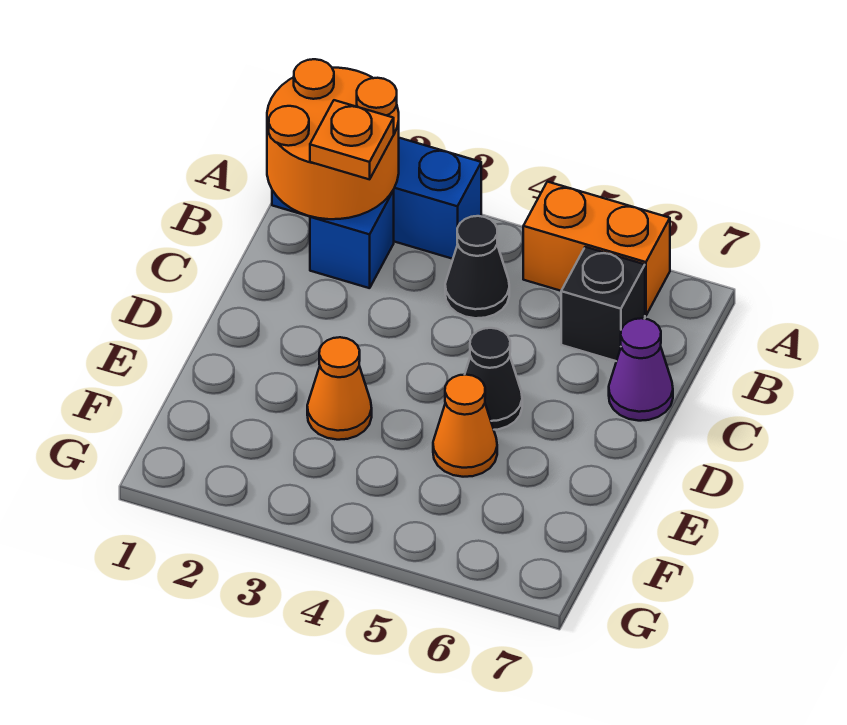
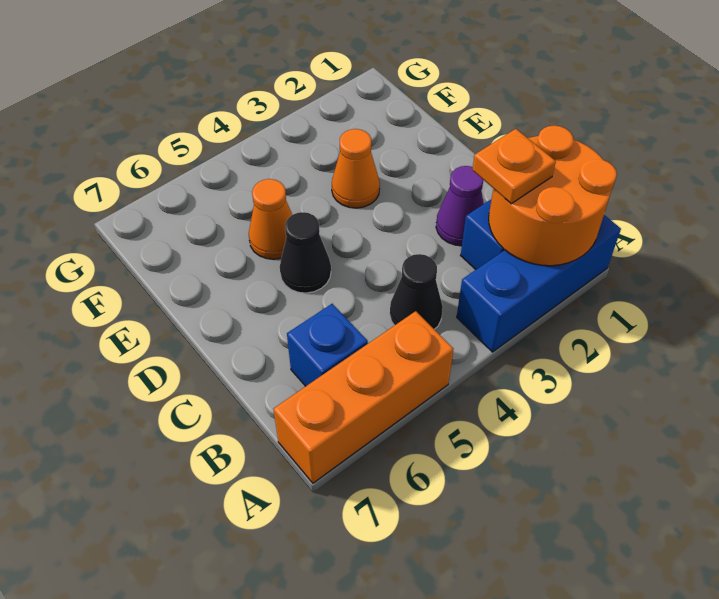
orange brick A5:A6 level 1 -> orange brick A5:A7 level 1
black brick B6 level 1 -> blue brick B6 level 1
purple cone C7 level 1 -> purple cone C2 level 1

